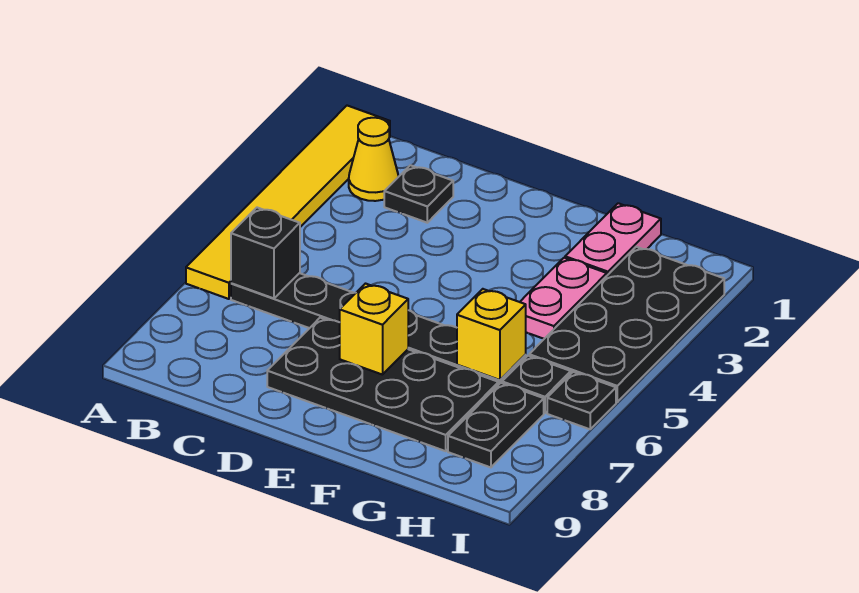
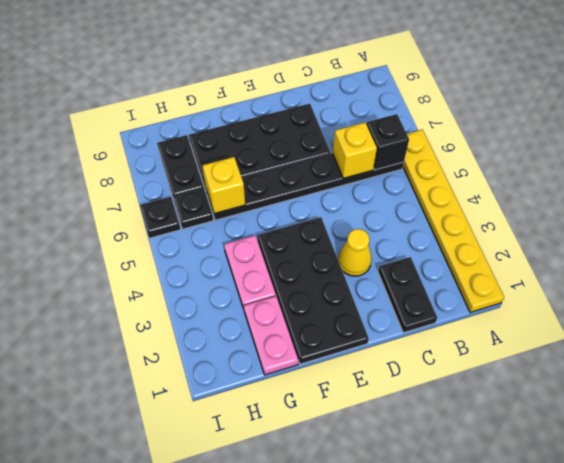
yellow tile A1:A6 level 1 -> yellow plate A1:A6 level 1
yellow cone B2 level 1 -> yellow cone D3 level 1
black plate C2 level 1 -> black plate C1:C2 level 1
yellow brick E7 level 2 -> yellow brick C6 level 2
black plate H2:I5 level 1 -> black plate E1:F4 level 1

